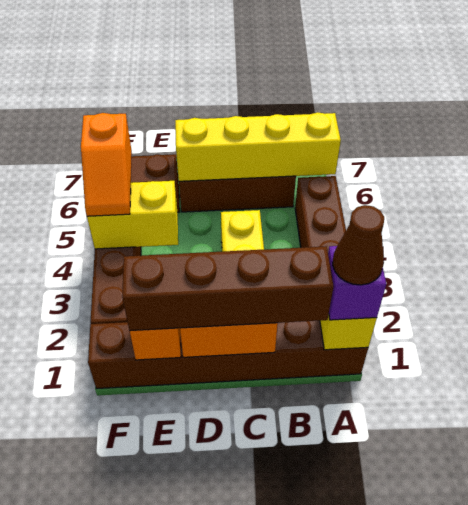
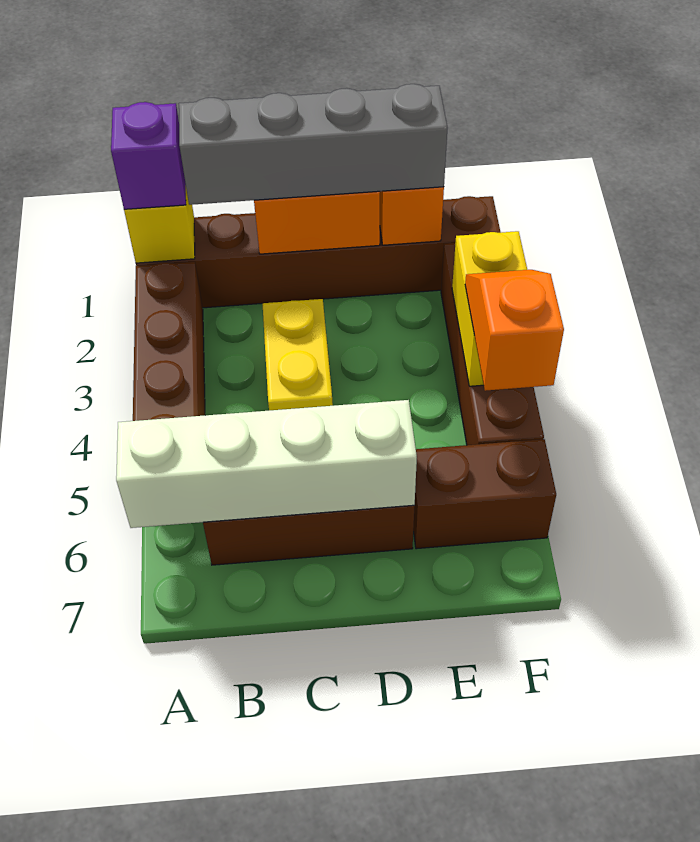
brown cone A1 level 4 -> none
yellow brick A6:D6 level 2 -> white brick A6:D6 level 2
brown brick B1:E1 level 3 -> grey brick B1:E1 level 3
yellow brick E4:F4 level 2 -> yellow brick F3:F4 level 2

